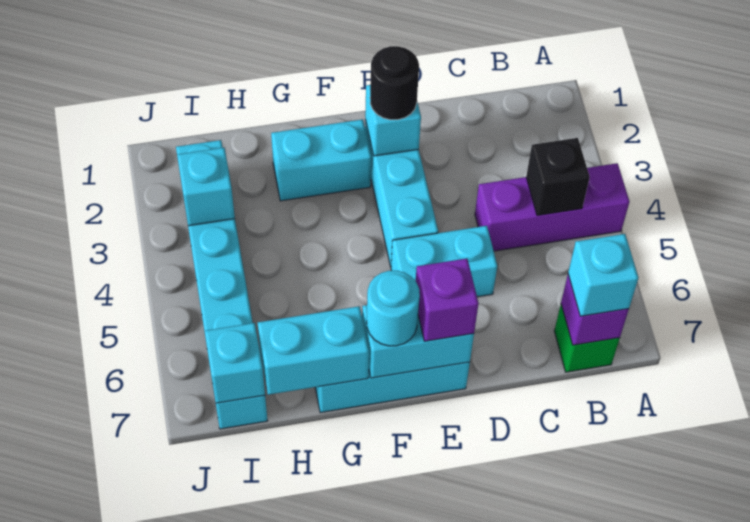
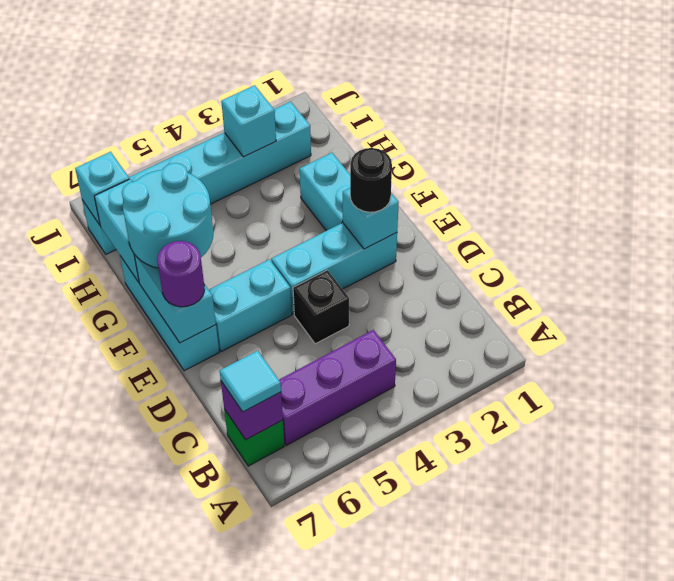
purple brick A4:C4 level 1 -> purple brick B4:B6 level 1
black brick B4 level 2 -> black brick D4 level 1
cyan brick B7 level 3 -> cyan tile B7 level 3
cyan brick D5:E5 level 1 -> cyan brick E5:E6 level 1
purple brick E7 level 3 -> purple round brick E7 level 3
cyan round brick F7 level 3 -> cyan round brick F6:G7 level 3

